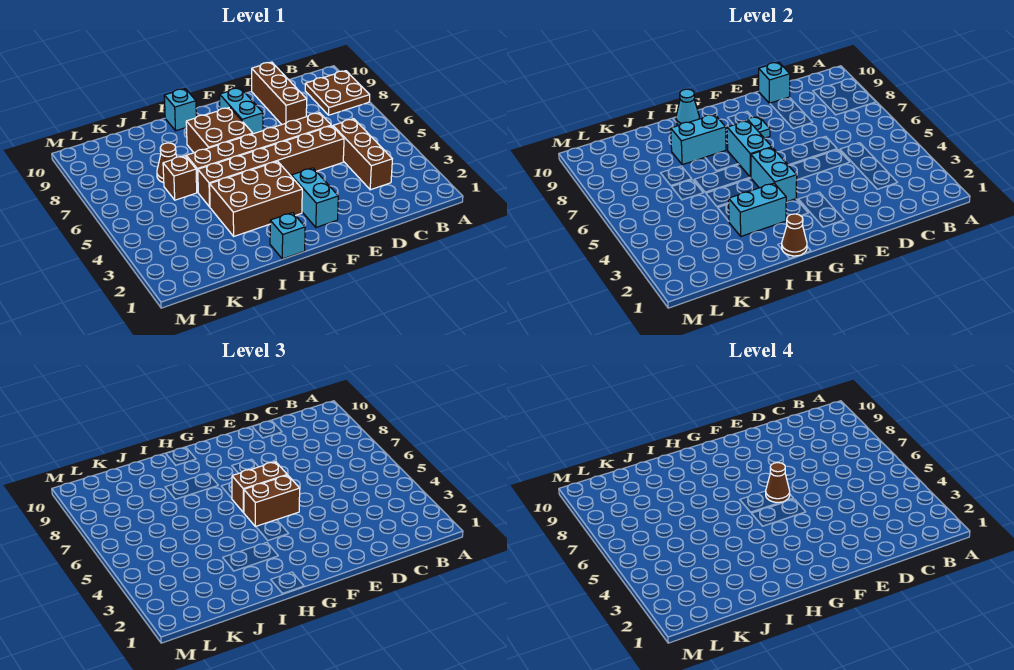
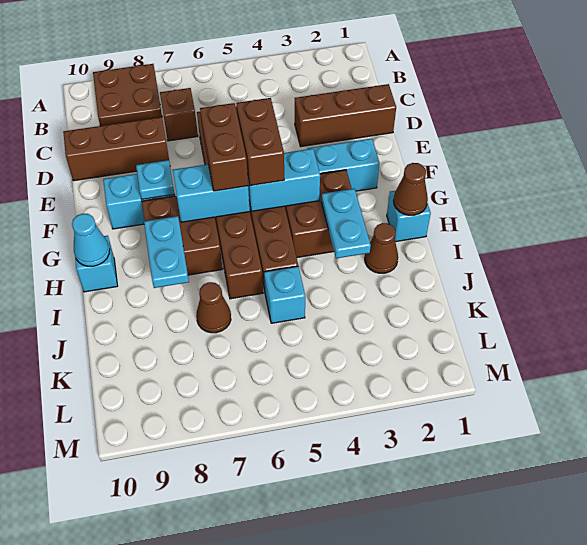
brown brick C3:C5 level 1 -> brown brick D1:D3 level 1
cyan brick D10 level 2 -> cyan brick J5 level 1
brown cone F6 level 4 -> brown cone I2 level 1
brown brick G3:I4 level 1 -> brown brick G3:H4 level 1
cyan brick H3:I3 level 2 -> cyan plate H3:I3 level 2
cyan brick H8:I8 level 2 -> cyan plate H8:I8 level 2
brown brick J6 level 1 -> brown brick C7 level 1

